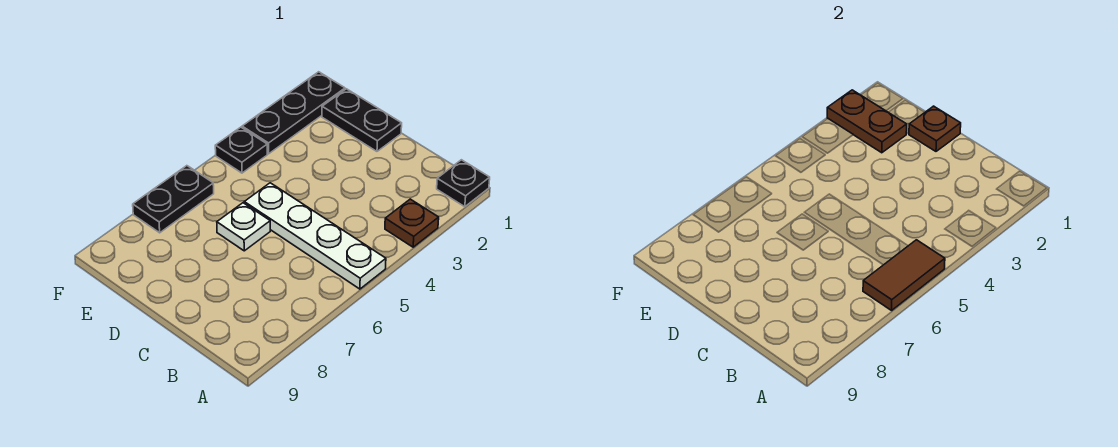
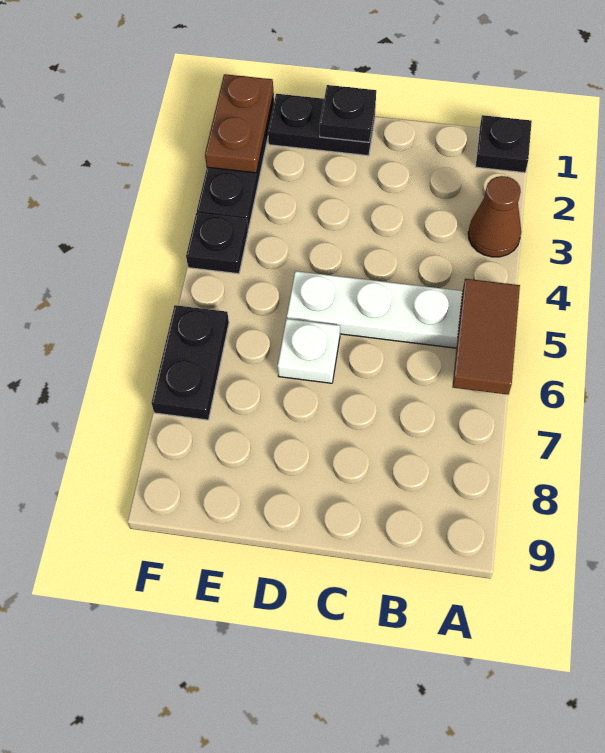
brown plate A3 level 1 -> brown cone A3 level 1
brown plate D1 level 2 -> black plate D1 level 2
brown plate E2:F2 level 2 -> brown plate F1:F2 level 2

